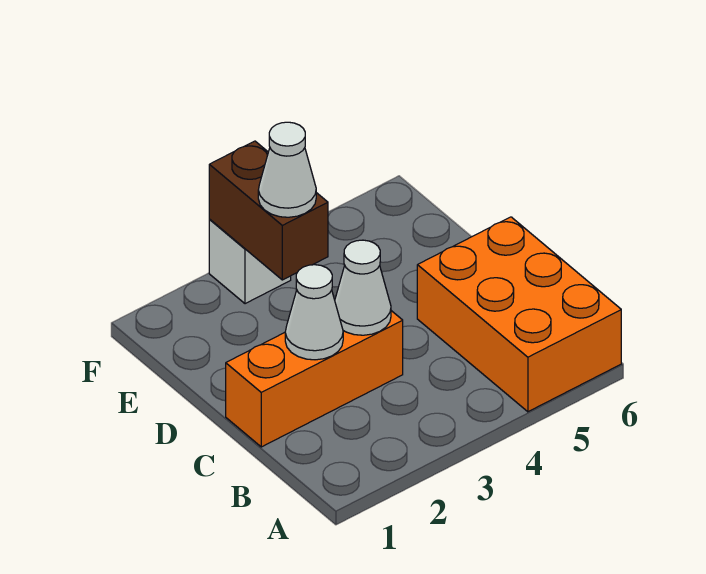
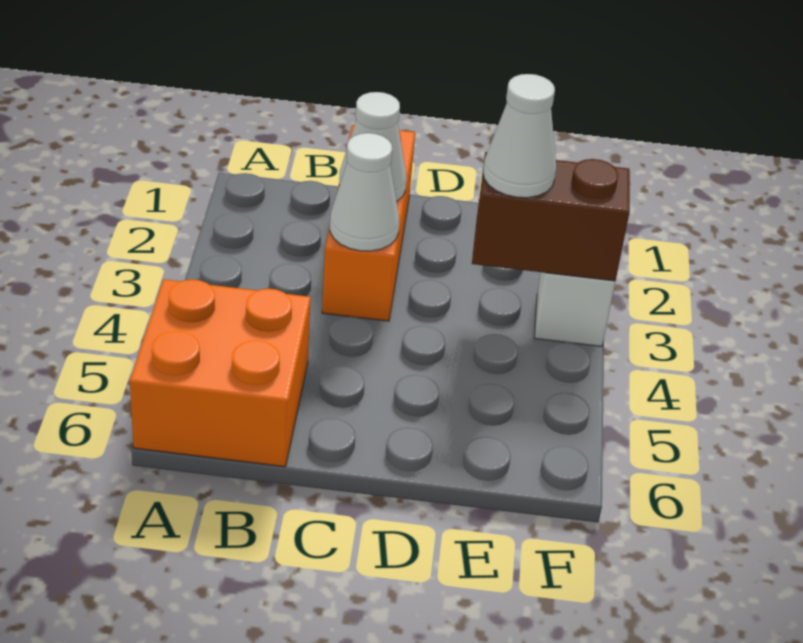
orange brick A5:C6 level 1 -> orange brick A5:B6 level 1

